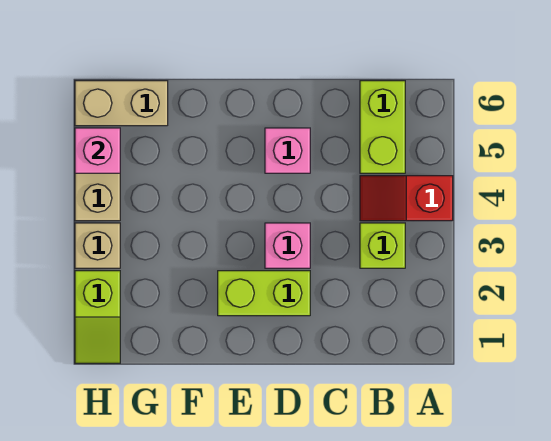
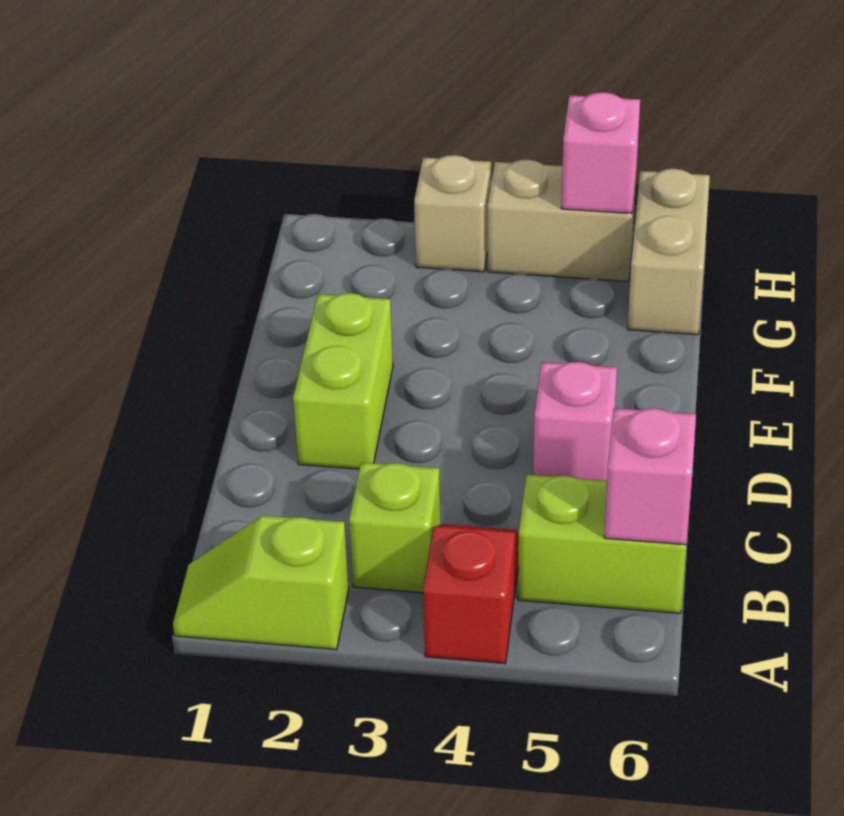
pink brick D3 level 1 -> pink brick B6 level 2
lime slope H1:H2 level 1 top 2 -> lime slope A1:A2 level 1 top 2

